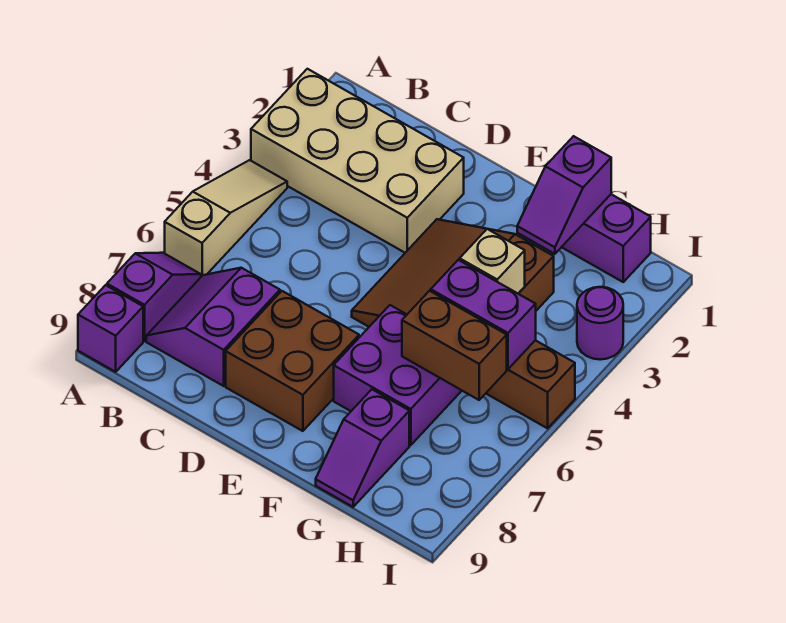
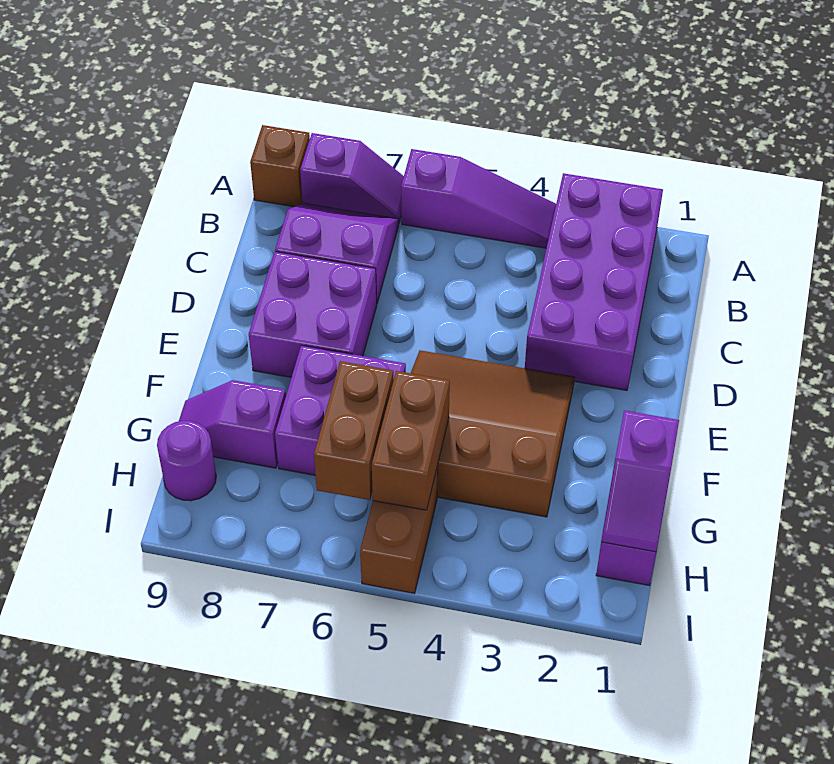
tan brick A2:D3 level 1 -> purple brick A2:D3 level 1
tan slope A4:A6 level 1 top 6 -> purple slope A4:A6 level 1 top 6
purple brick A9 level 1 -> brown brick A9 level 1
brown brick D7:E8 level 1 -> purple brick D7:E8 level 1
purple slope G1:G2 level 2 top 1 -> purple slope G1:H1 level 2 top G
tan brick G4 level 2 -> none
purple brick G5:H5 level 2 -> brown brick G5:H5 level 2
purple round brick I3 level 1 -> purple round brick H9 level 1

